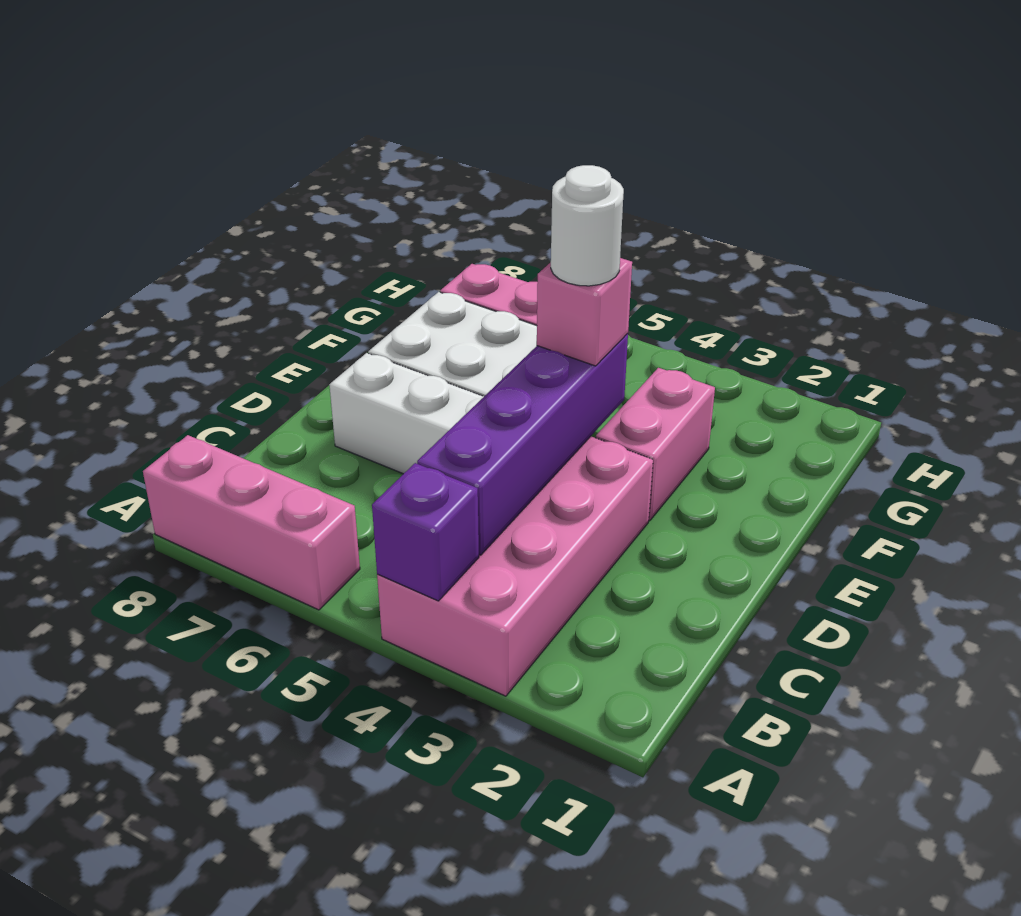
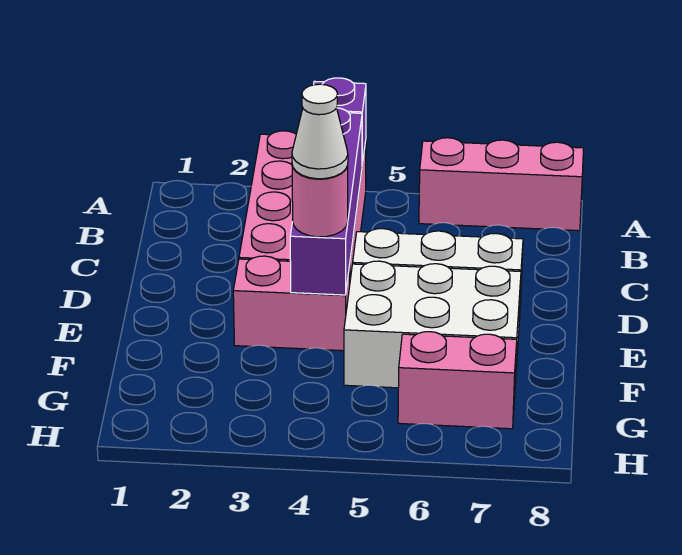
pink brick E3:F3 level 1 -> pink brick E3:E4 level 1
pink brick E4 level 3 -> pink round brick E4 level 3
white round brick E4 level 4 -> white cone E4 level 4

